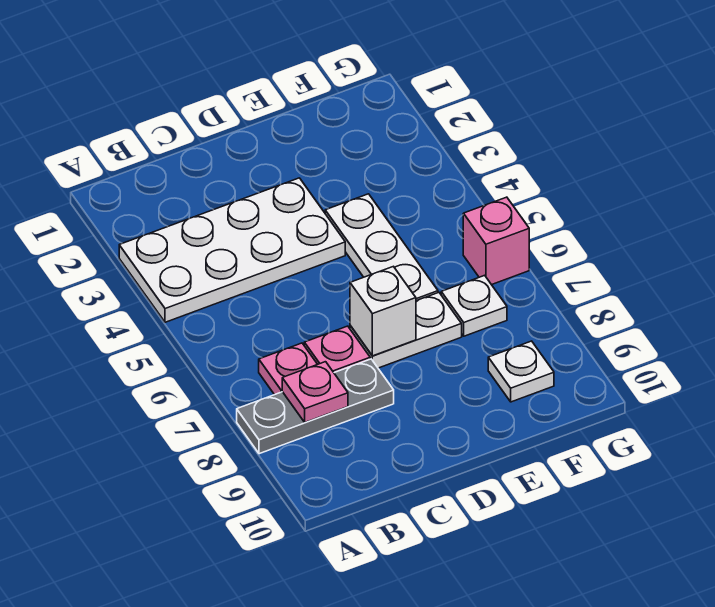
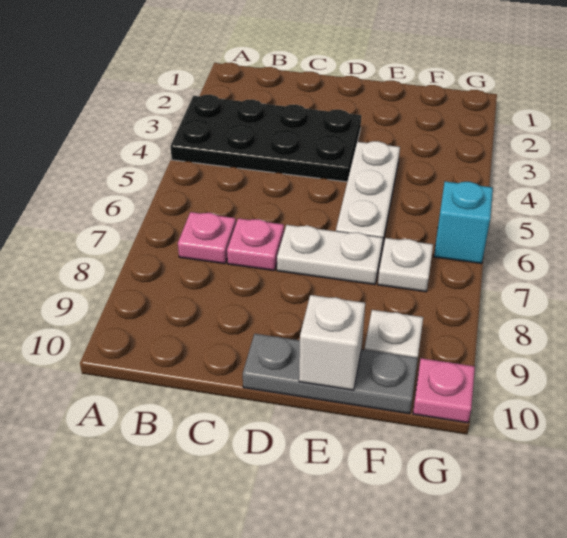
white plate A3:D4 level 1 -> black plate A3:D4 level 1
grey plate A8:C8 level 1 -> grey plate D10:F10 level 1
pink plate B8 level 2 -> pink plate G10 level 1
white brick D7 level 2 -> white brick E10 level 2
pink brick G6 level 1 -> cyan brick G6 level 1

